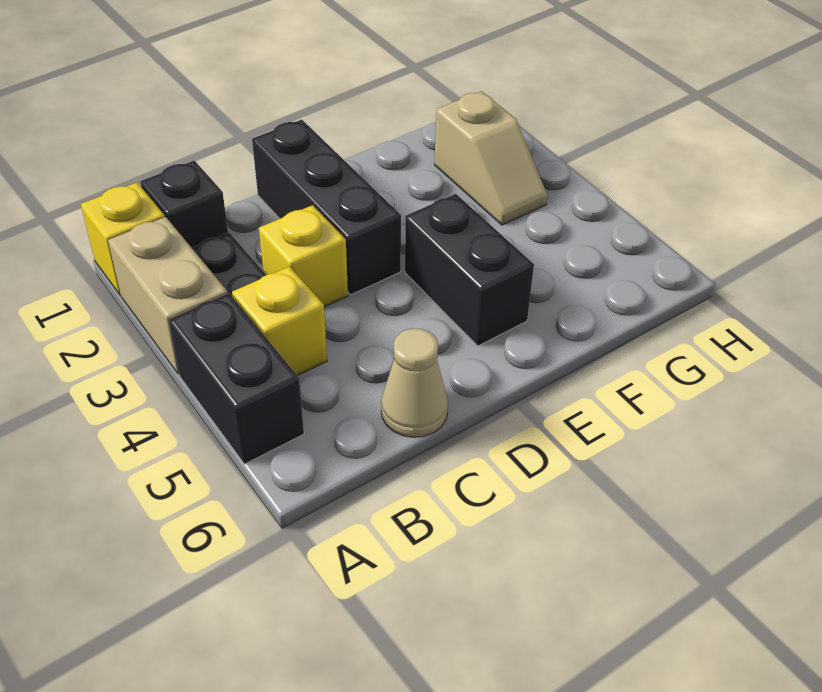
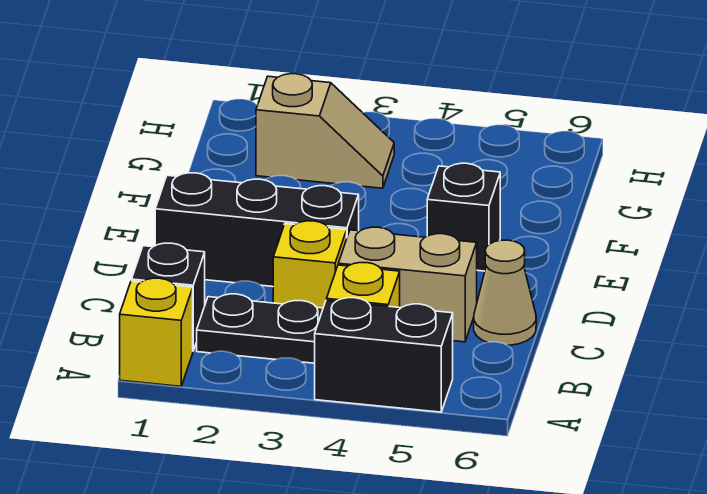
tan brick A2:A3 level 1 -> tan brick C4:C5 level 1
black brick E4:E5 level 1 -> black brick E5 level 1

